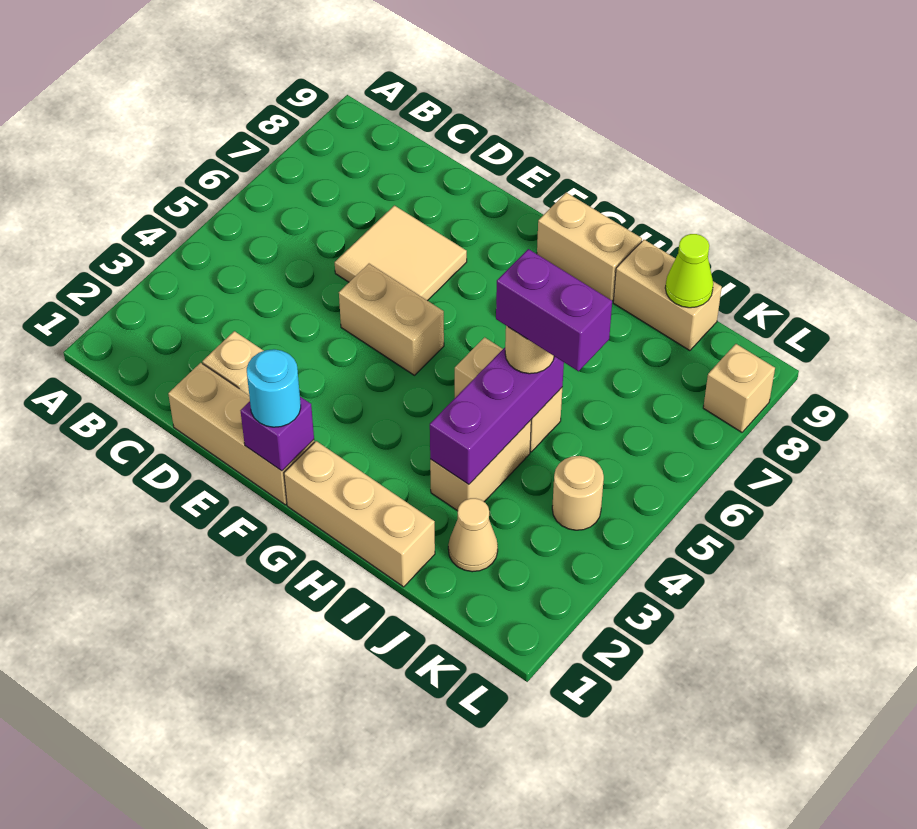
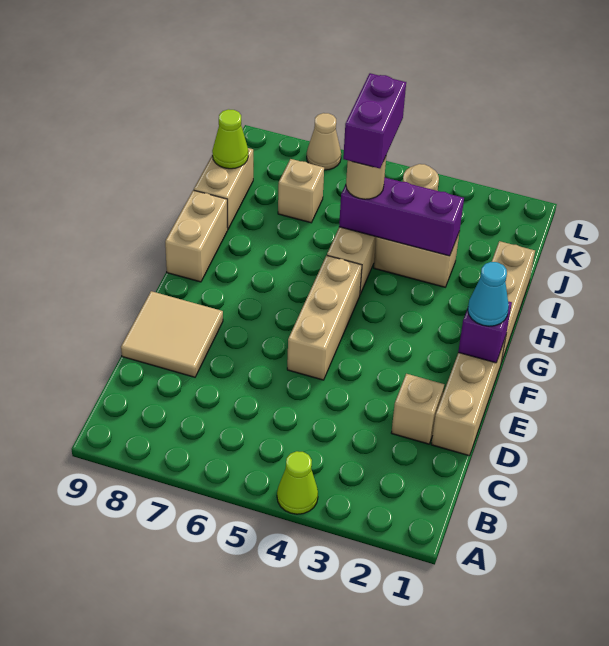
none -> lime cone A4 level 1
tan tile D6:E7 level 1 -> tan tile D8:E9 level 1
tan brick E5:F5 level 1 -> tan brick E5:G5 level 1
cyan round brick F1 level 3 -> cyan cone F1 level 3
tan cone J2 level 1 -> tan cone L7 level 1
tan brick L8 level 1 -> tan brick J7 level 1

